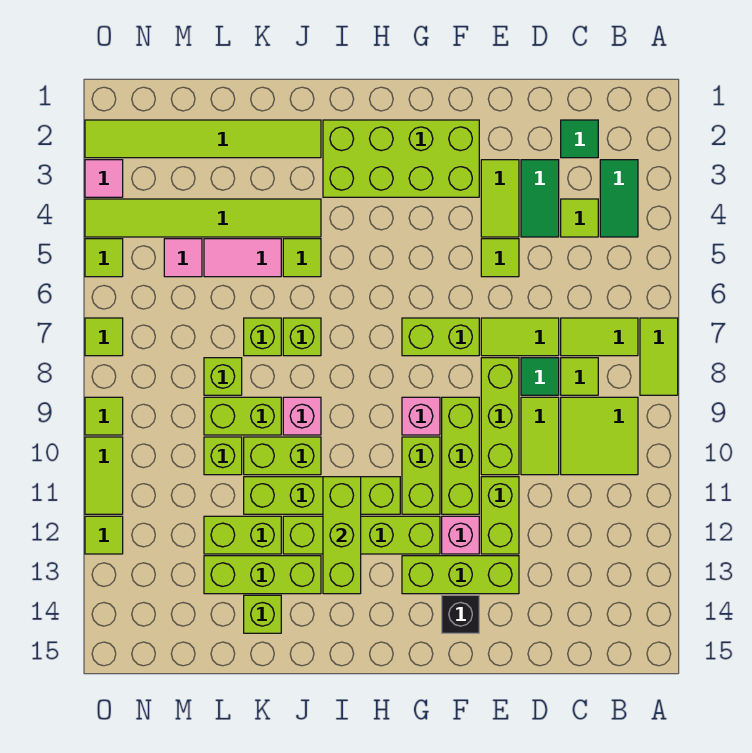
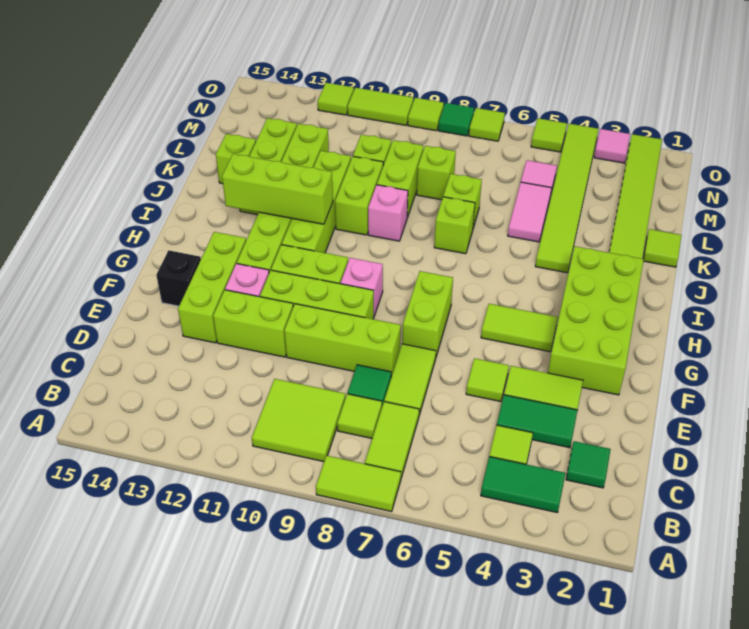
lime tile D9:D10 level 1 -> lime tile G4:G5 level 1
lime tile J5 level 1 -> lime tile K1 level 1
none -> green tile O8 level 1

